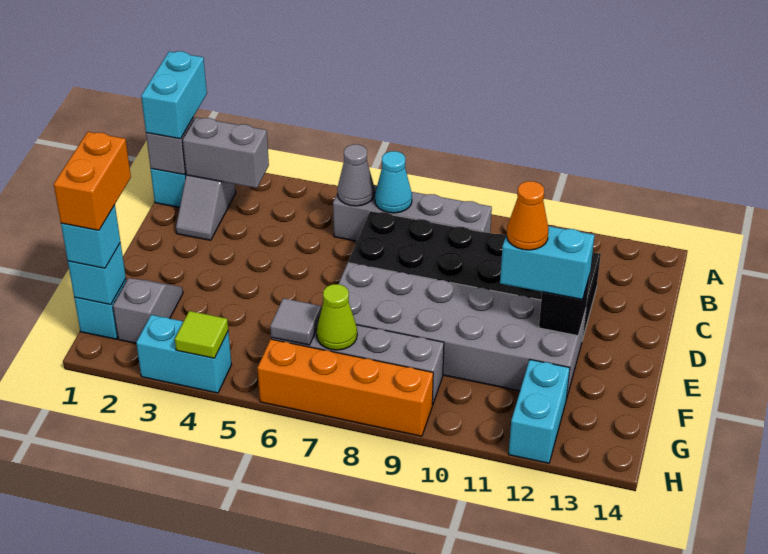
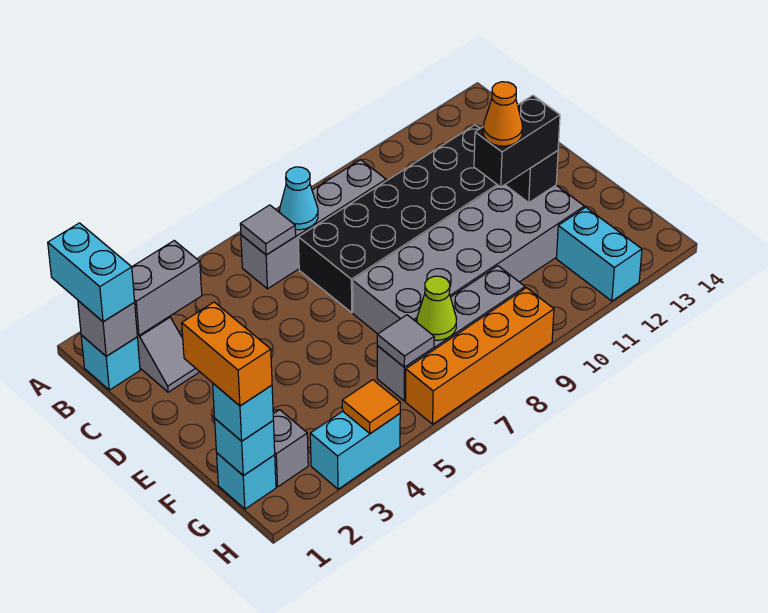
grey cone B6 level 2 -> grey tile B6 level 2
cyan brick E11:E12 level 3 -> black brick E11:E12 level 3
lime tile H4 level 2 -> orange tile H4 level 2

